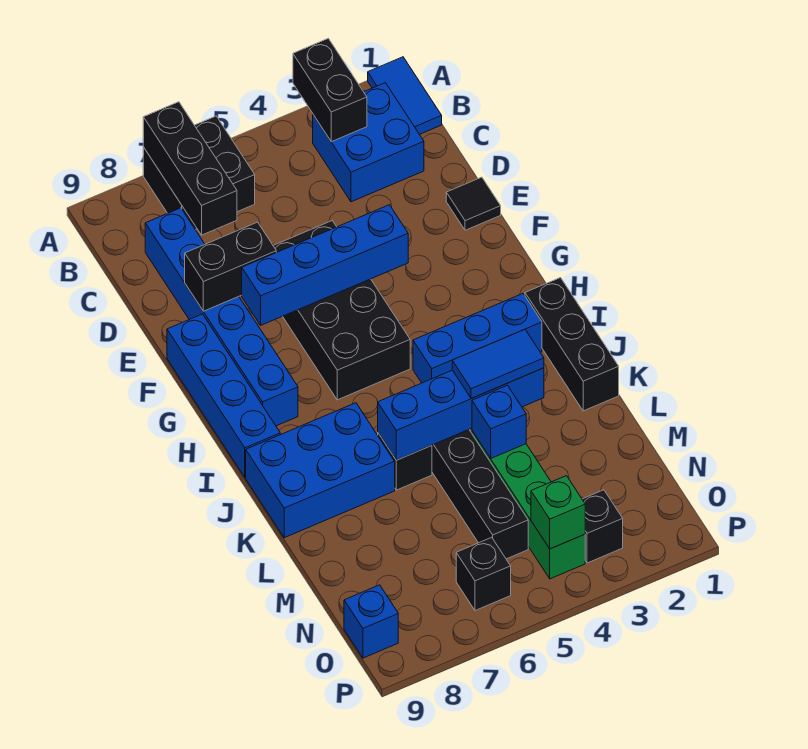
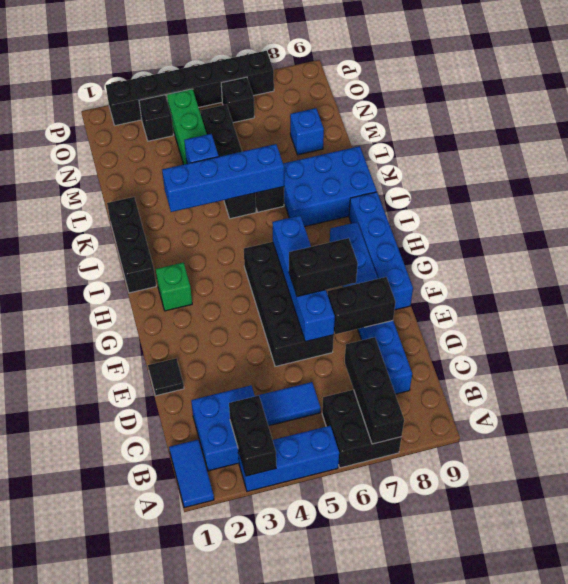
blue brick F4:F7 level 2 -> blue brick E6:H6 level 2
none -> black brick F6:F7 level 3
blue brick I2:I4 level 1 -> blue brick A3:A5 level 1
blue tile K3:K4 level 3 -> blue tile C4:C5 level 1
green brick O4 level 2 -> green brick H2 level 1
blue brick O9 level 1 -> blue brick M8 level 1
none -> black brick P2:P7 level 1

